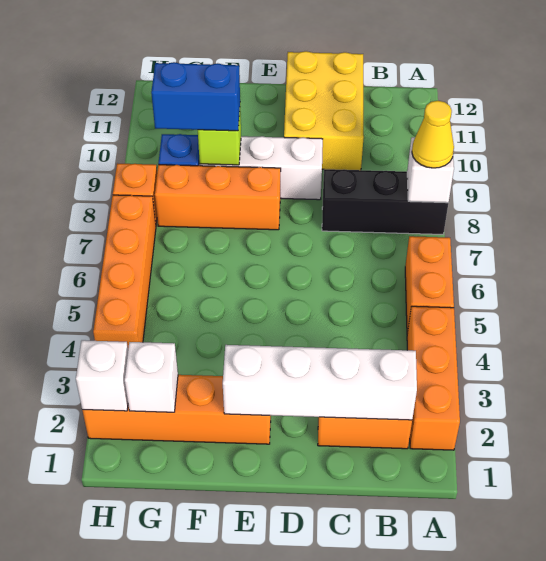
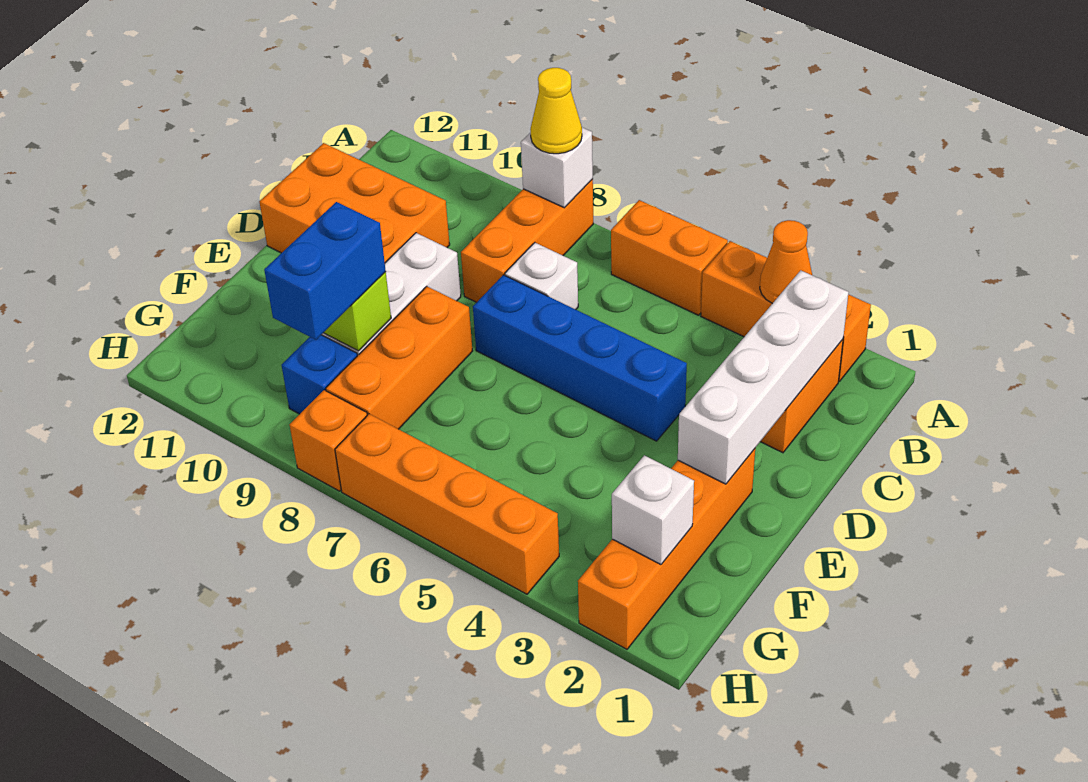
none -> orange cone A3 level 2
black brick A8:C8 level 1 -> orange brick A8:C8 level 1
yellow brick C10:D12 level 1 -> orange brick C10:D12 level 1
none -> blue brick D4:D7 level 1
white brick H2 level 2 -> white brick C7 level 1

